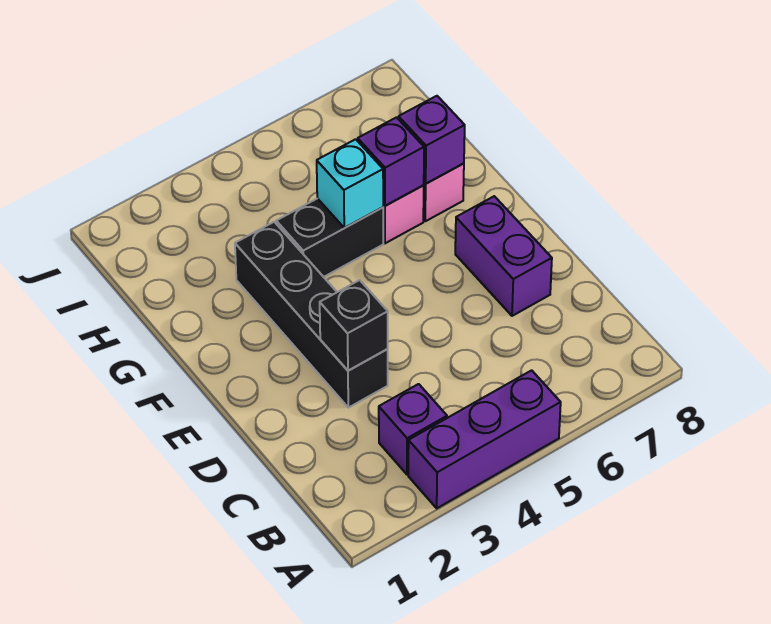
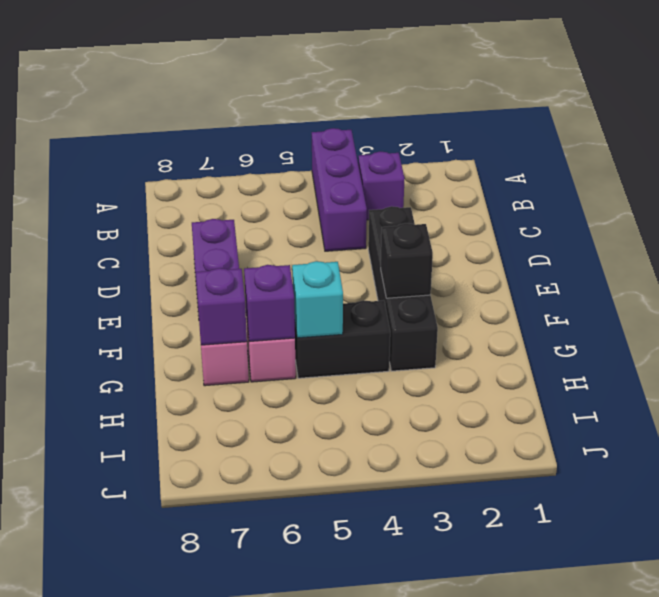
purple brick A3:A5 level 1 -> purple brick A4:C4 level 1
black brick D3 level 2 -> black brick F3 level 2

